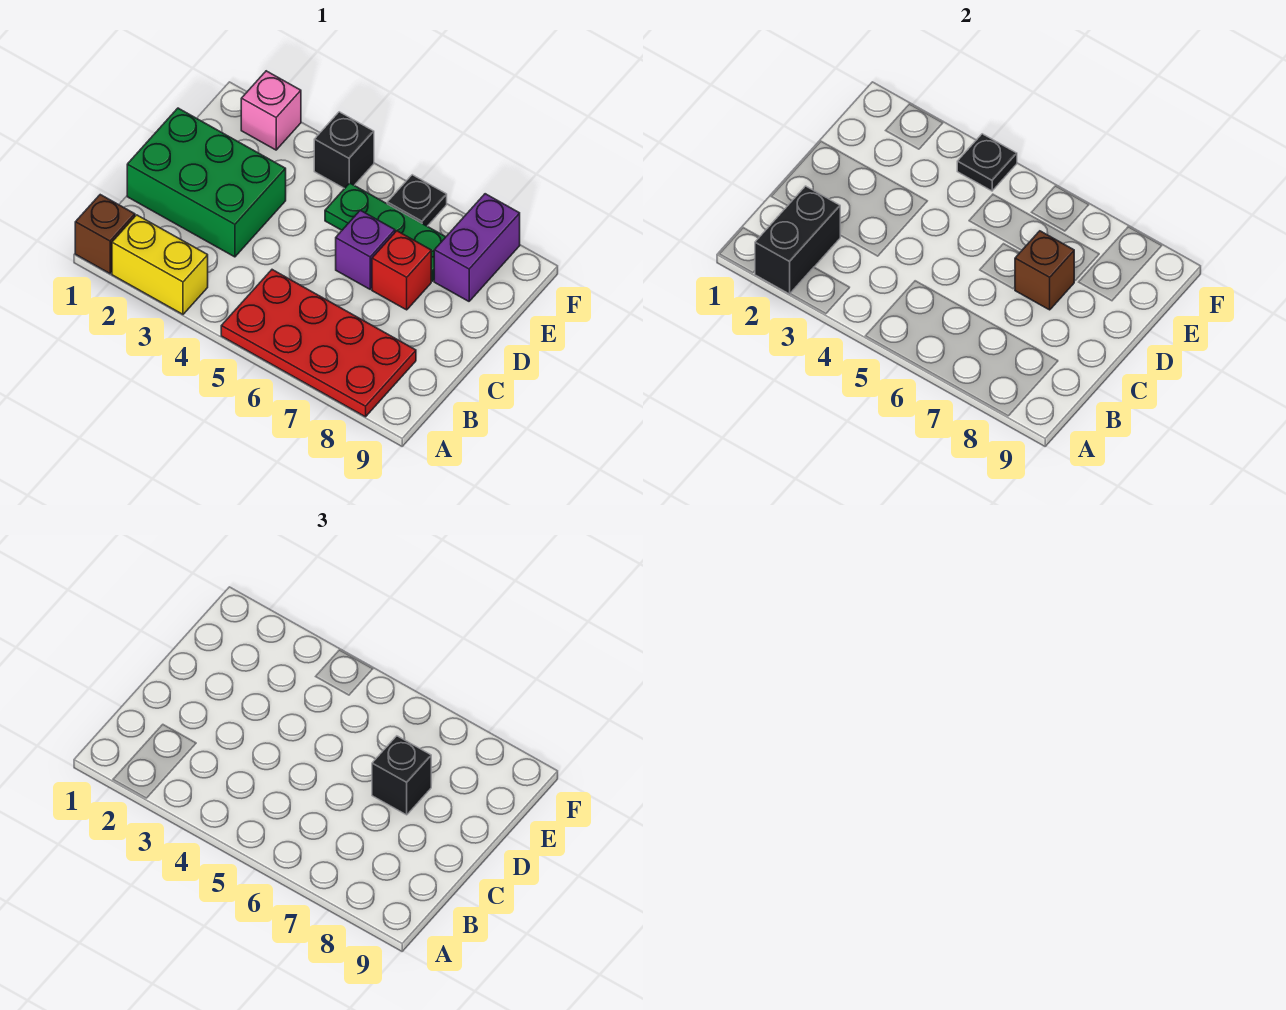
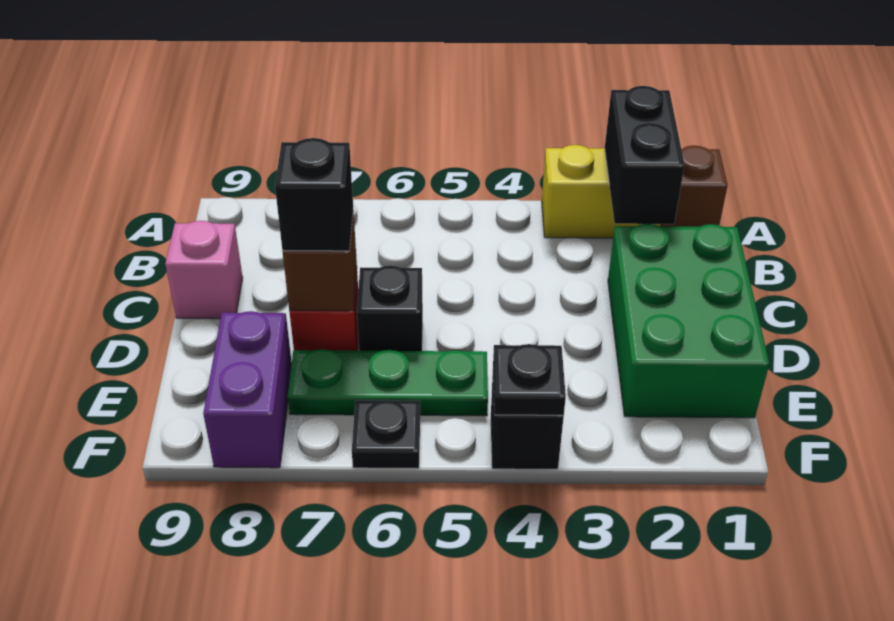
red plate A5:B8 level 1 -> none
green brick C1:D3 level 1 -> green brick C1:E2 level 1
purple brick D6 level 1 -> black brick D6 level 1
pink brick F2 level 1 -> pink brick C9 level 1

